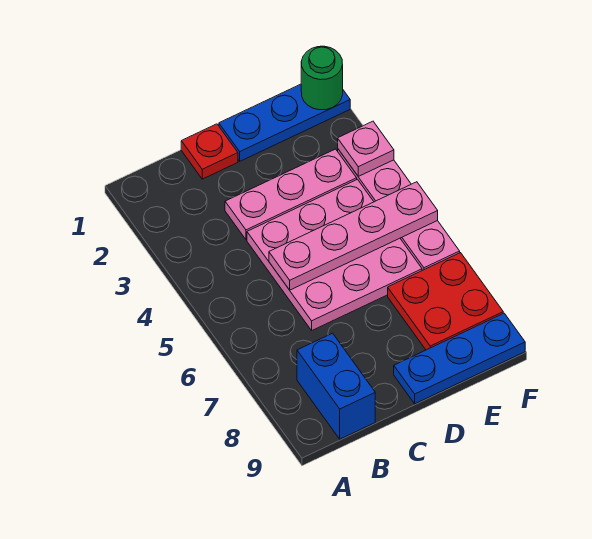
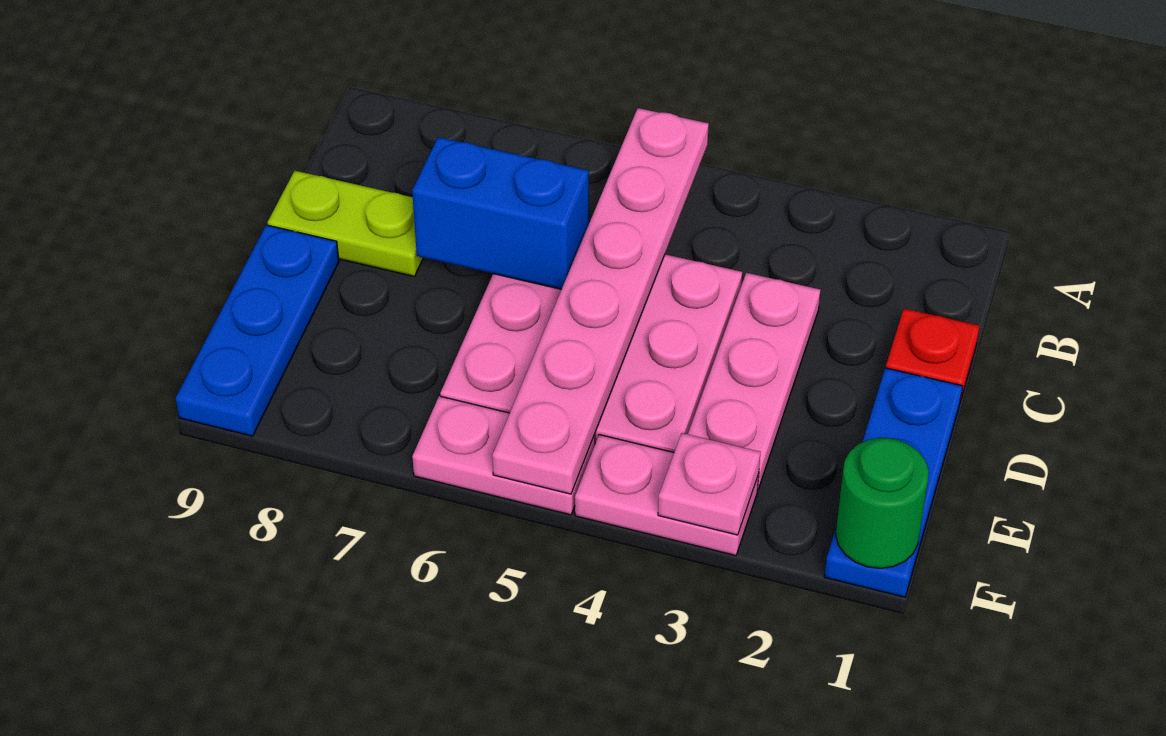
blue brick B8:B9 level 1 -> blue brick C6:C7 level 2
pink plate C5:F5 level 2 -> pink plate A5:F5 level 2
none -> lime plate C8:C9 level 1
red plate E7:F8 level 1 -> none

